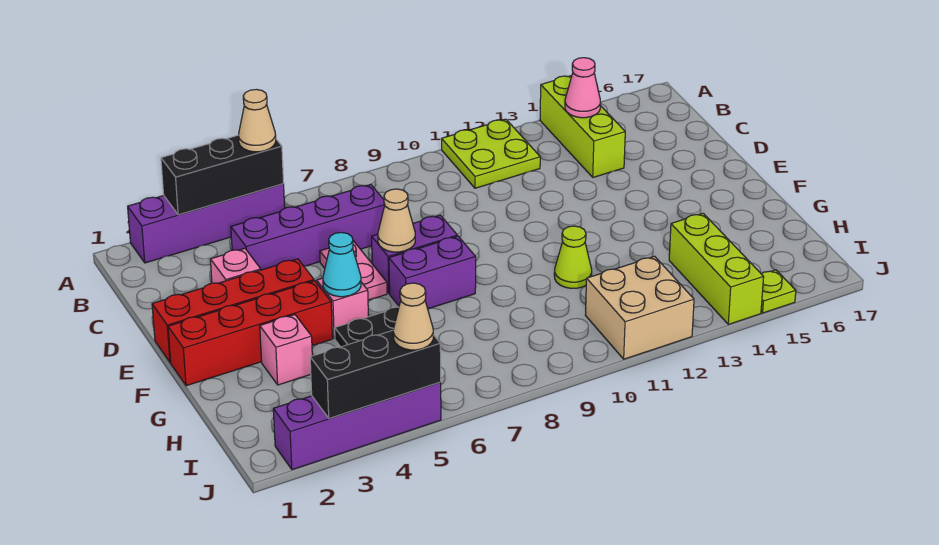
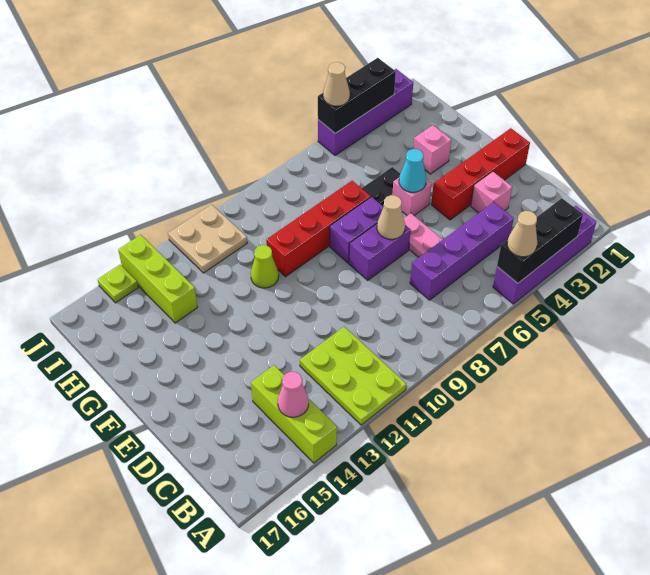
lime plate A11:B12 level 1 -> lime plate A11:C12 level 1
red brick F1:F4 level 1 -> red brick G7:G10 level 1
tan brick I11:J12 level 1 -> tan plate I11:J12 level 1

